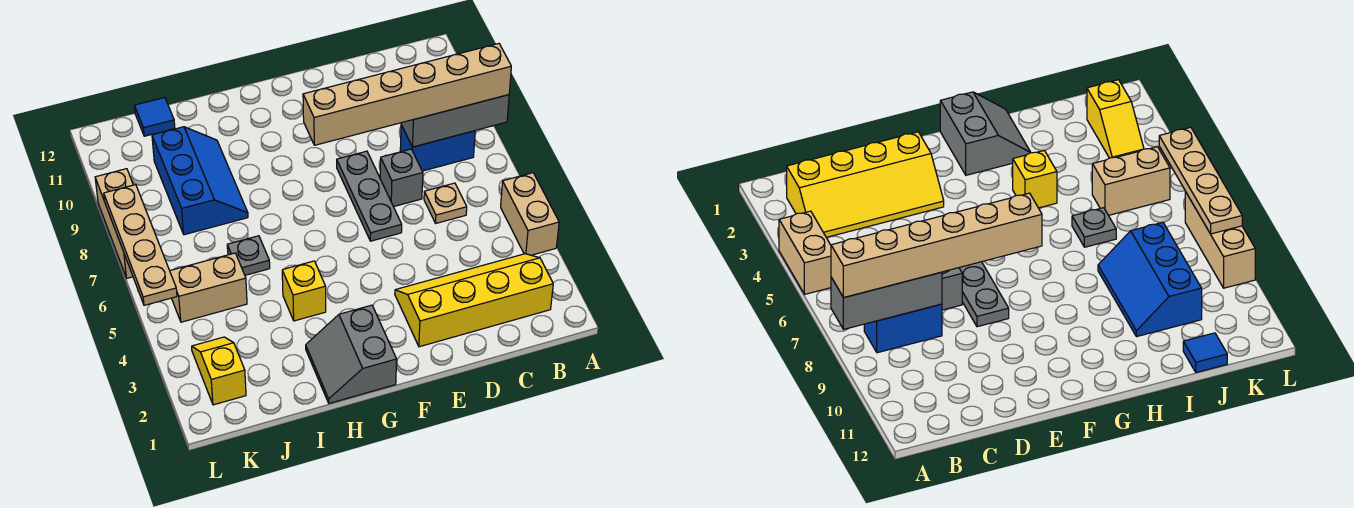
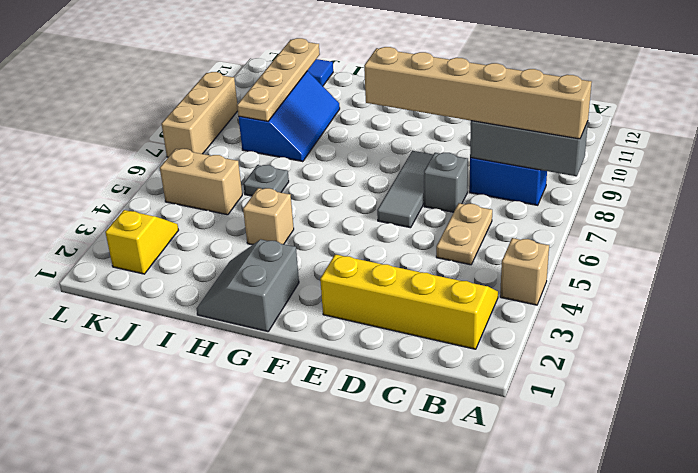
tan brick A4:A5 level 1 -> tan brick A4 level 1
tan plate C6 level 1 -> tan plate C5:C6 level 1
grey plate E6:E8 level 1 -> grey tile E6:E8 level 1
yellow brick H4 level 1 -> tan brick H4 level 1
tan plate L5:L8 level 2 -> tan plate J8:J11 level 2

